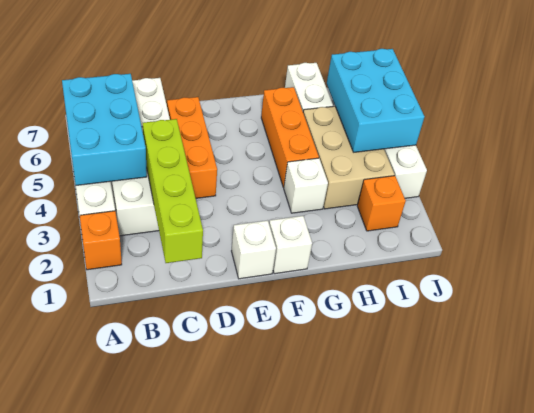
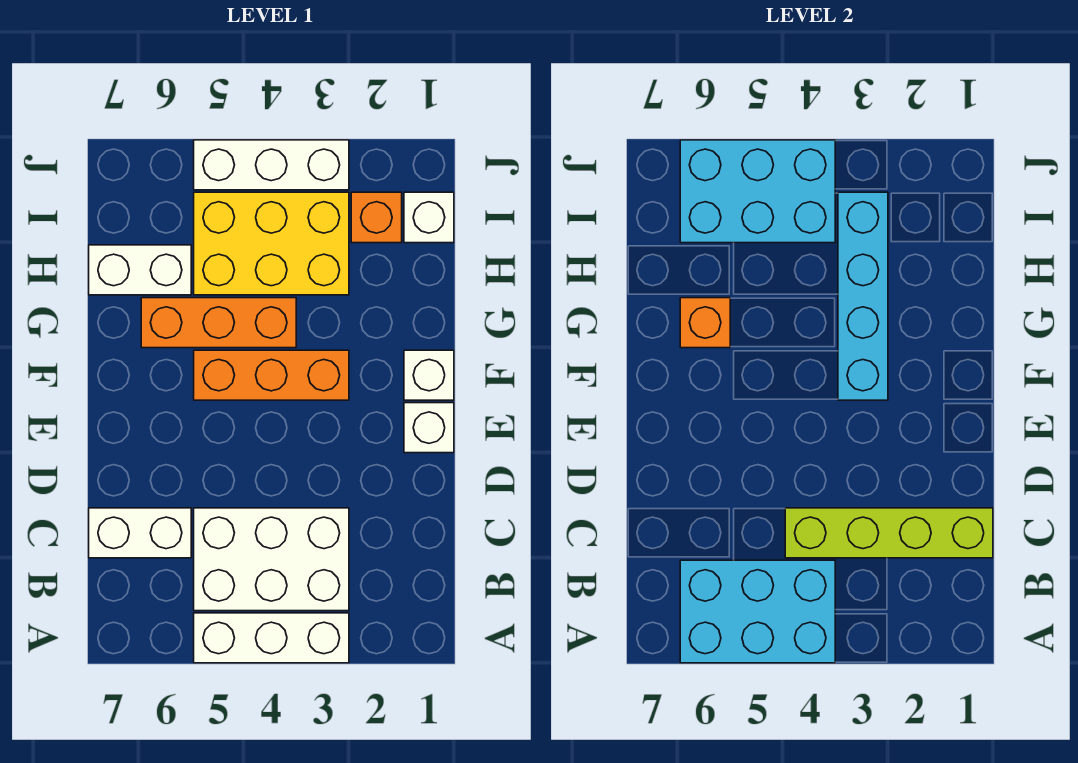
orange brick A2 level 1 -> orange brick G6 level 2
orange brick D4:D6 level 1 -> orange brick F3:F5 level 1
none -> cyan brick F3:I3 level 2
white brick G3 level 1 -> white brick I1 level 1
tan brick H3:I5 level 1 -> yellow brick H3:I5 level 1

